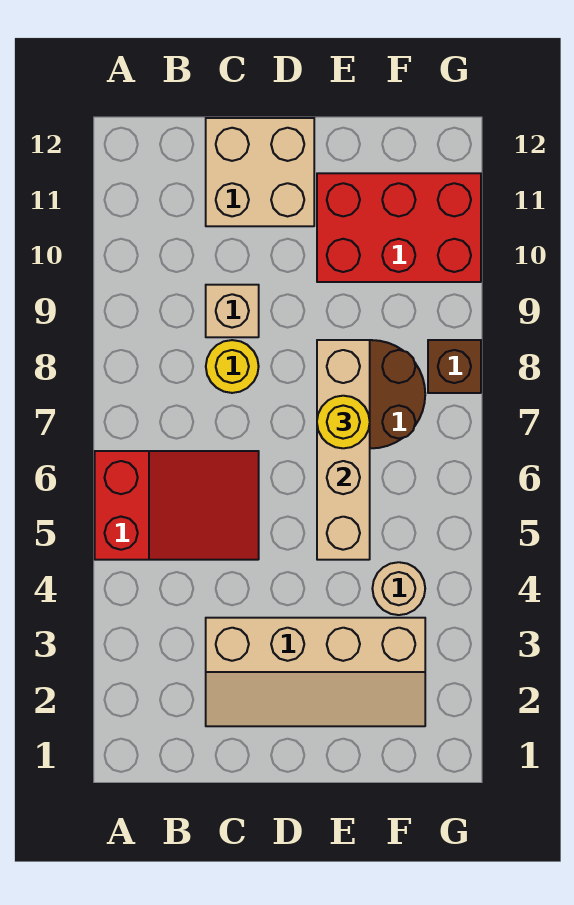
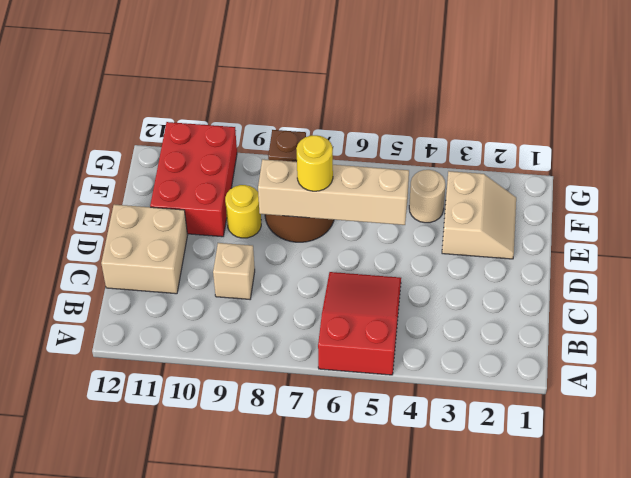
tan slope C2:F3 level 1 top 3 -> tan slope E2:F3 level 1 top 3
yellow round brick C8 level 1 -> yellow round brick E9 level 1

